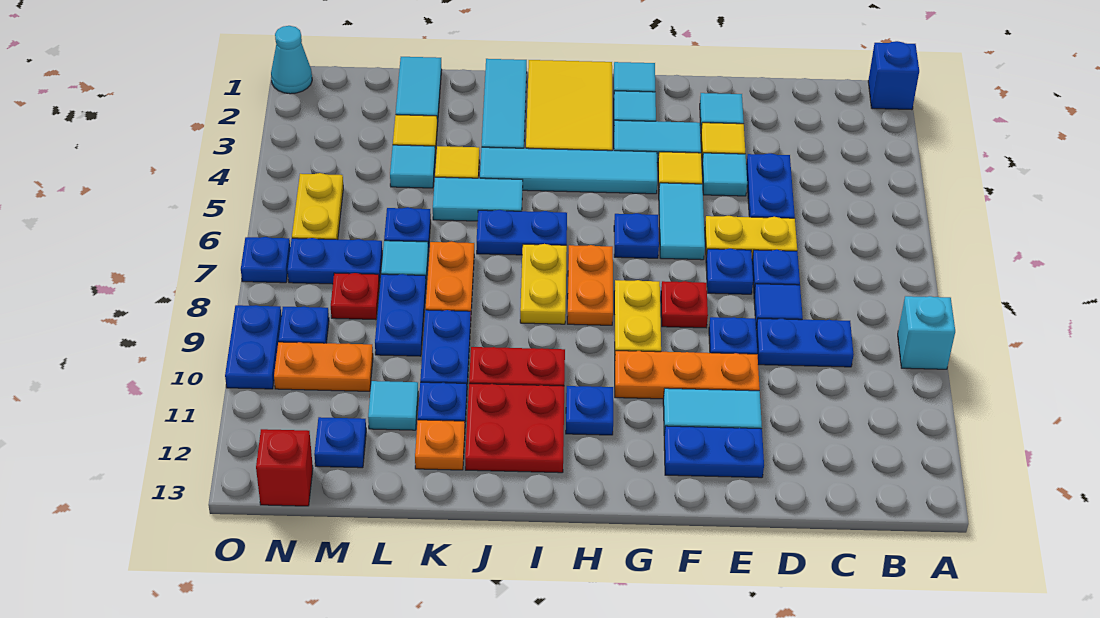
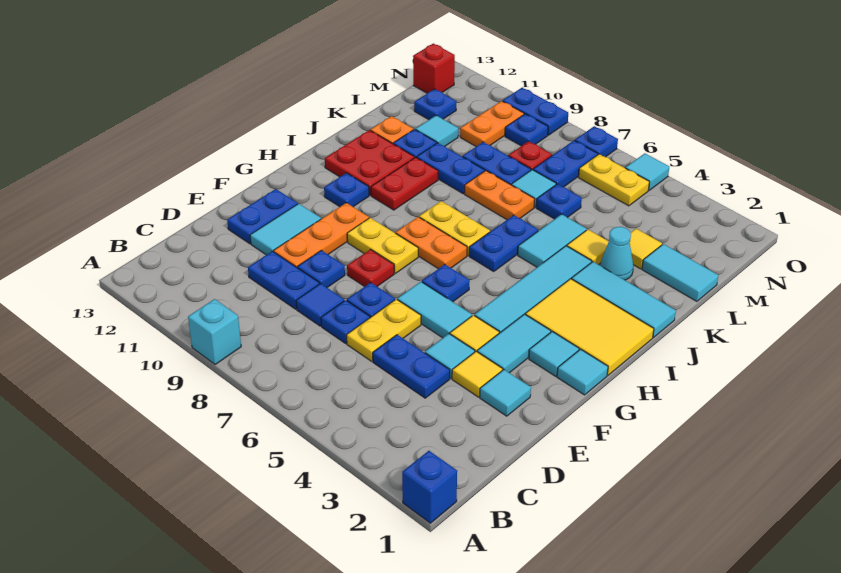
blue plate C9:D9 level 1 -> blue plate D9:D10 level 1
cyan tile L4 level 1 -> cyan tile O5 level 1
cyan cone O1 level 1 -> cyan cone K3 level 1

